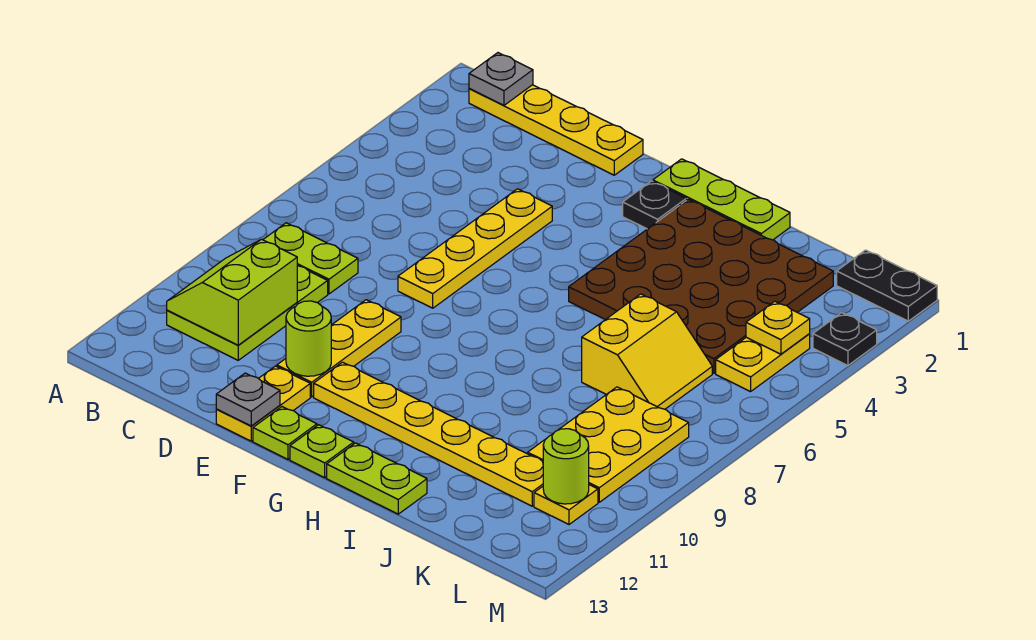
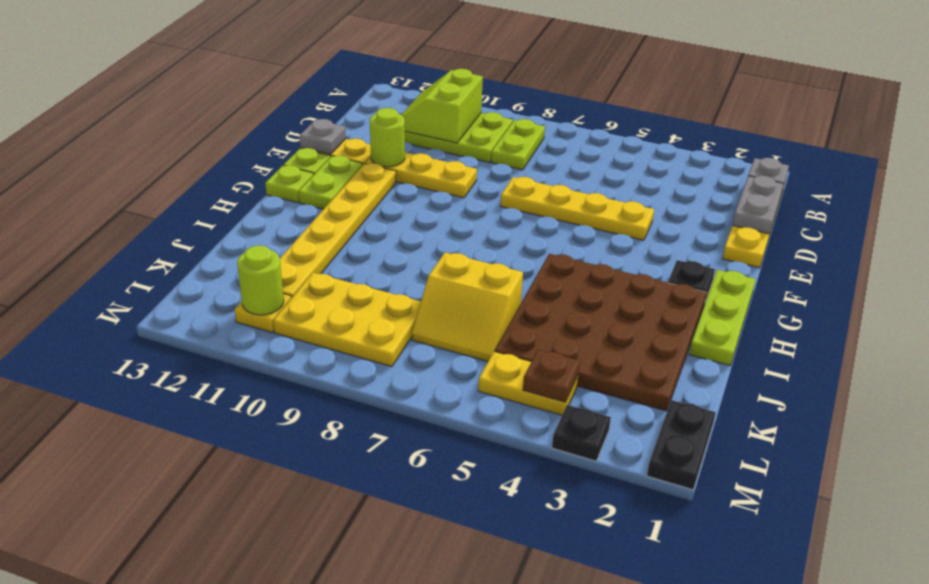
lime slope B10:C11 level 2 top C -> lime slope B10:C11 level 2 top 10
none -> grey plate C1:D1 level 2
lime plate H13:I13 level 1 -> lime plate F12:G12 level 1
yellow plate L4 level 2 -> brown plate L4 level 2

